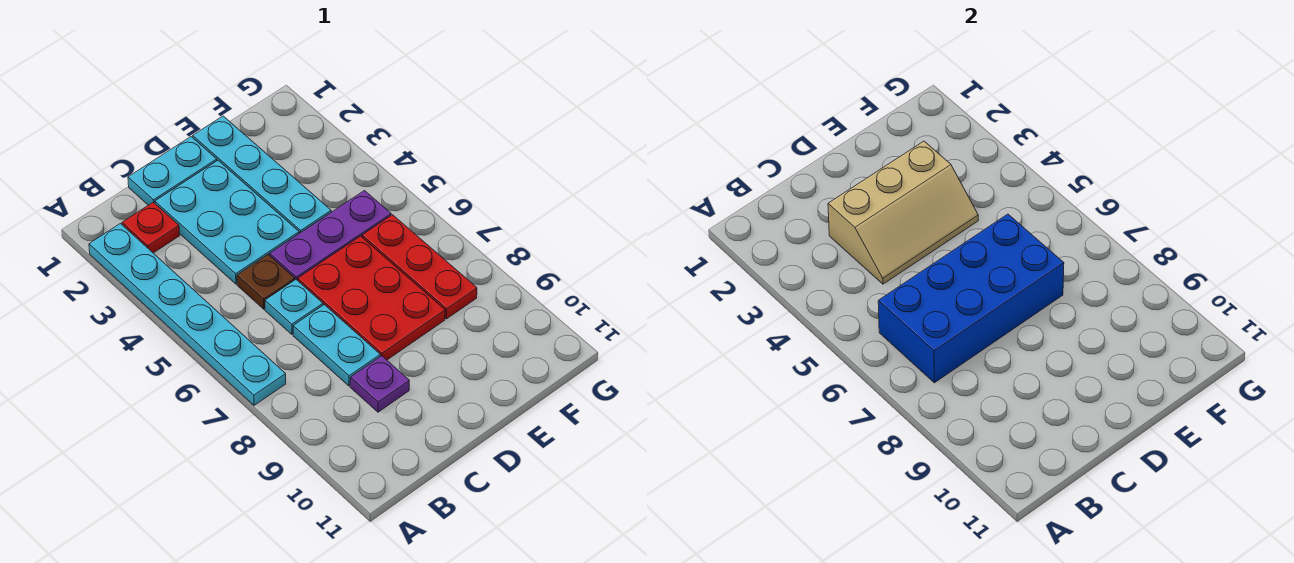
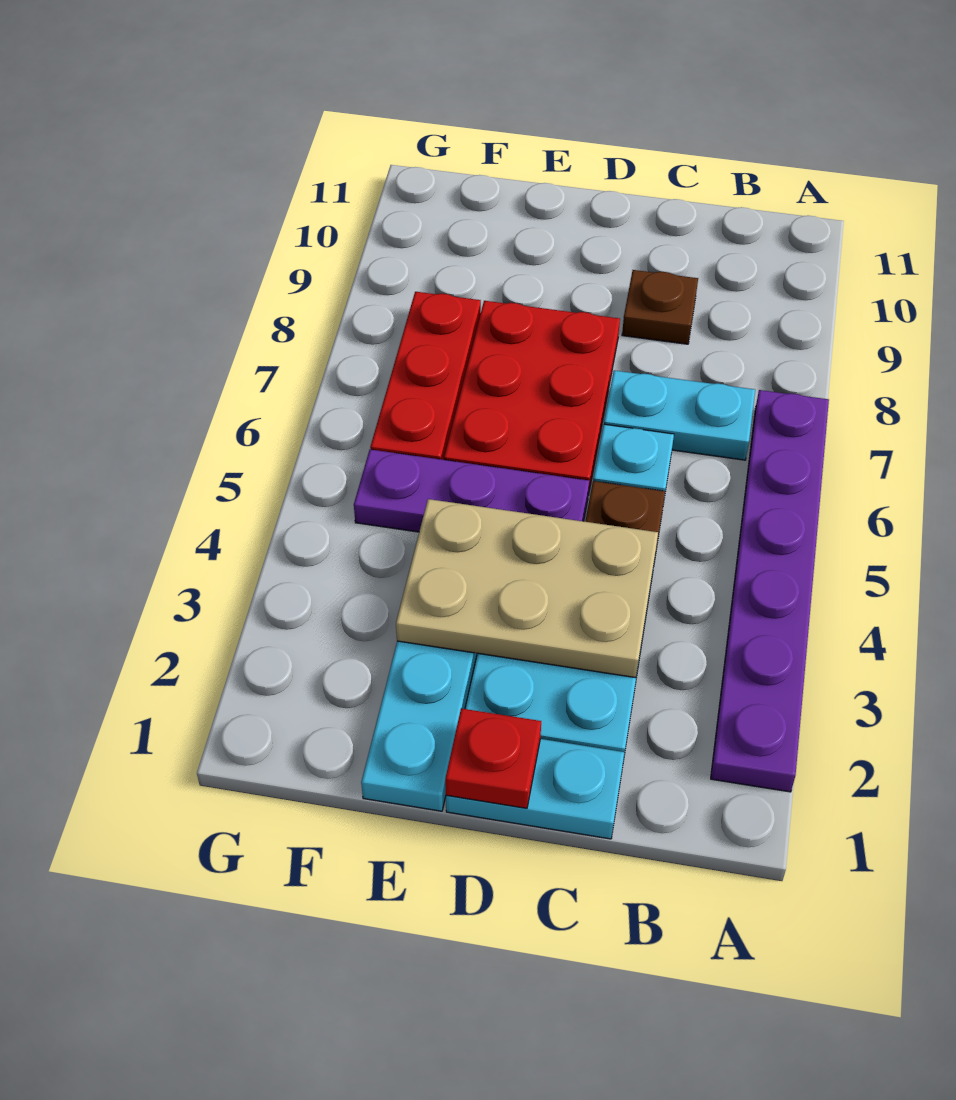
cyan plate A2:A7 level 1 -> purple plate A2:A7 level 1
red plate B2 level 1 -> red plate D1 level 2
blue brick B6:E7 level 2 -> none
tan slope C3:E4 level 2 top 3 -> tan plate C3:E4 level 2
cyan plate C7:C8 level 1 -> cyan plate B7:C7 level 1
purple plate C9 level 1 -> brown plate C9 level 1

